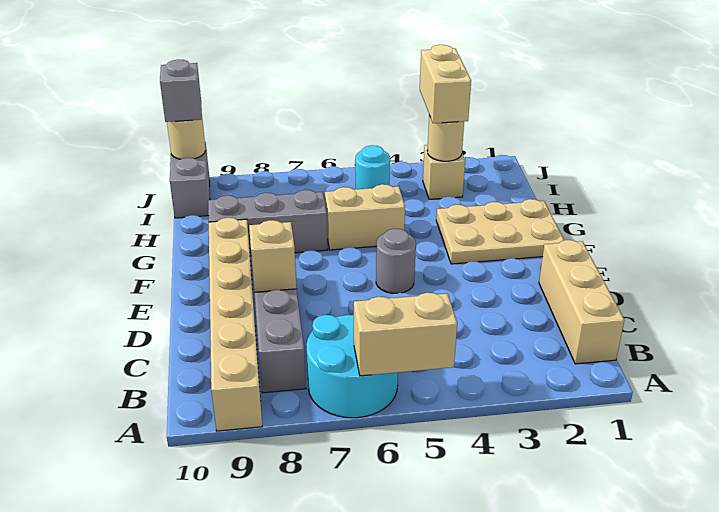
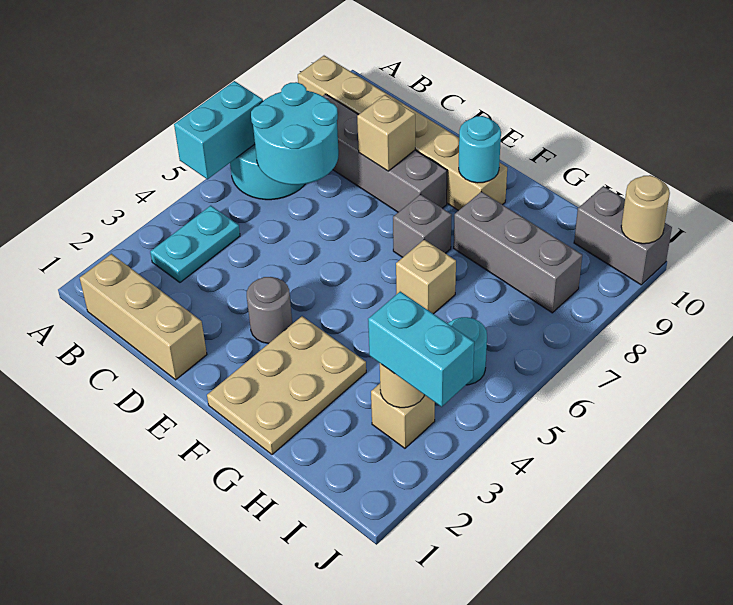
tan brick A5:A6 level 2 -> cyan brick A5:A6 level 2
none -> cyan plate B3:B4 level 1
none -> cyan round brick B6:C7 level 2
grey round brick E5 level 1 -> grey round brick E3 level 1
none -> cyan round brick F9 level 2
tan brick G5:G6 level 1 -> tan brick G6 level 1
grey brick G7:G9 level 1 -> grey brick G8:I8 level 1
tan brick I3:J3 level 3 -> cyan brick I3:J3 level 3
grey brick J10 level 3 -> grey brick F7 level 1

